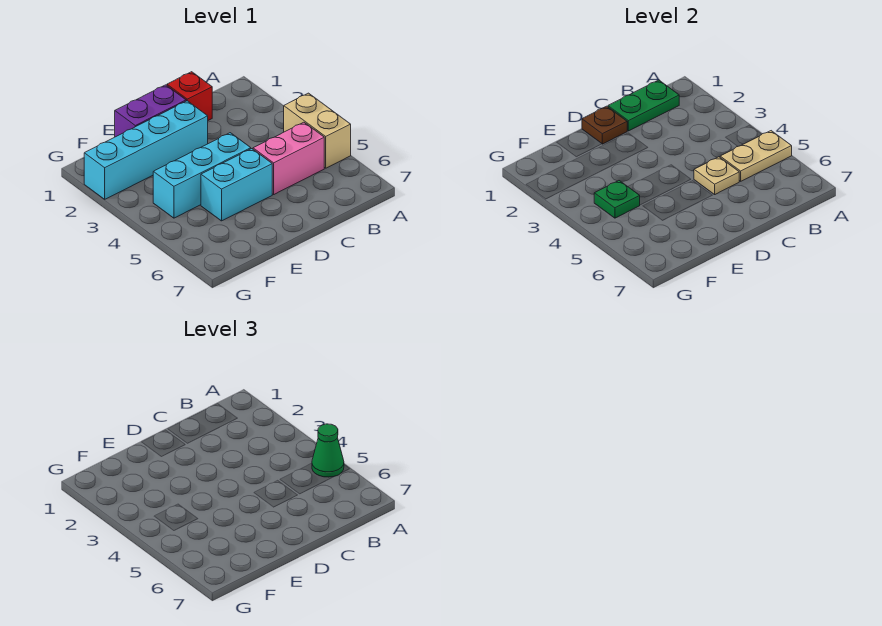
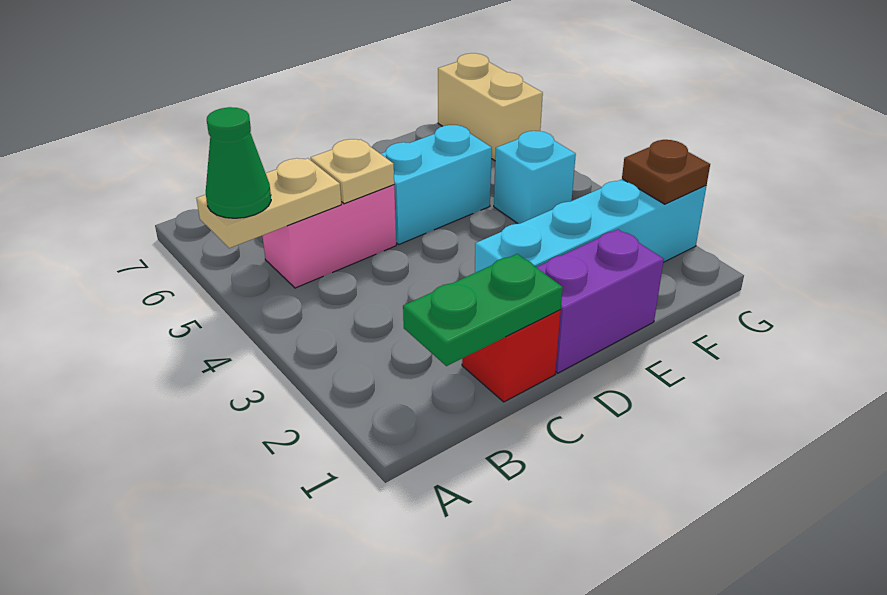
tan brick A4:A5 level 1 -> tan brick G6:G7 level 1
brown plate D1 level 2 -> brown plate G2 level 2
cyan brick D4:F4 level 1 -> cyan brick F4 level 1
green plate F4 level 2 -> none

